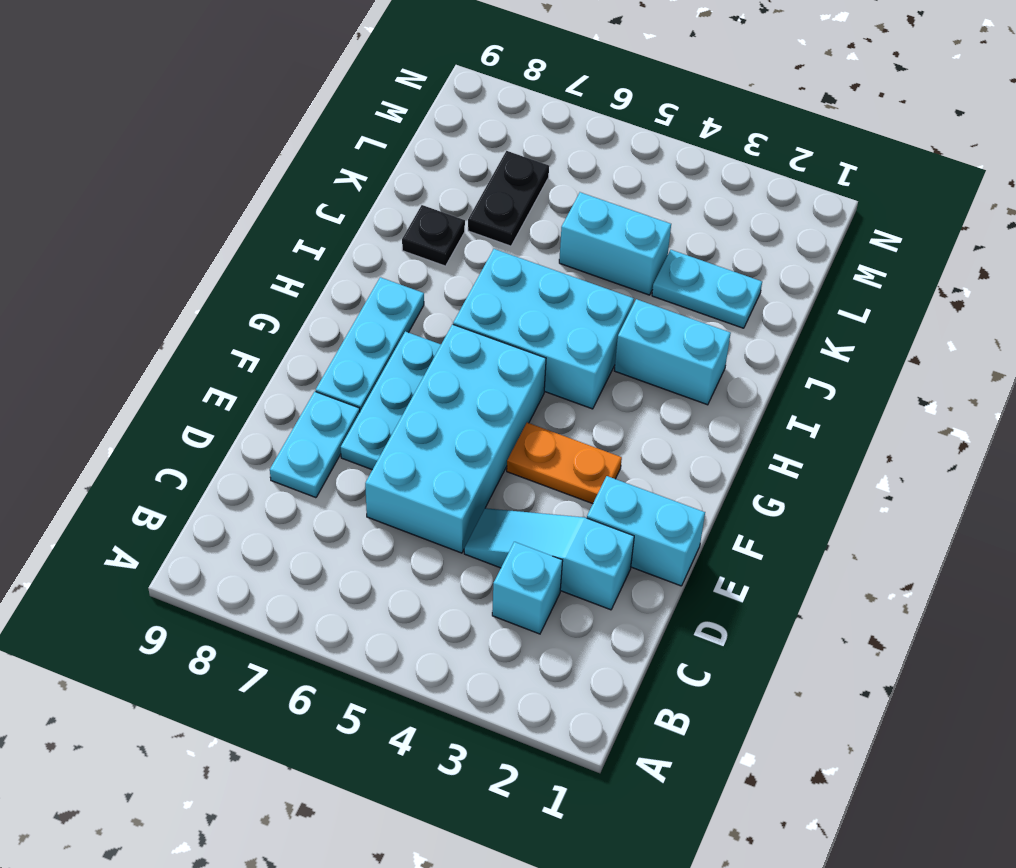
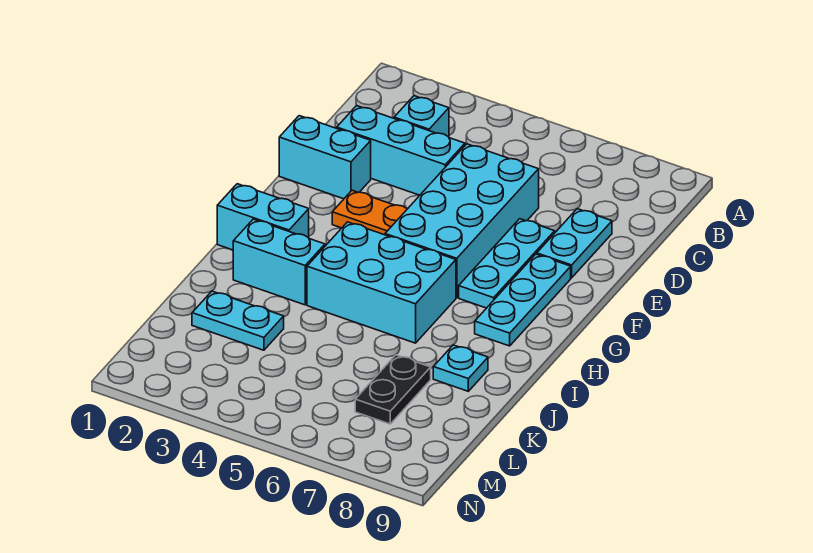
cyan slope D2:D4 level 1 top 2 -> cyan brick D2:D4 level 1
black plate J8 level 1 -> cyan plate J8 level 1
cyan brick K4:K5 level 1 -> cyan brick H1:H2 level 1

